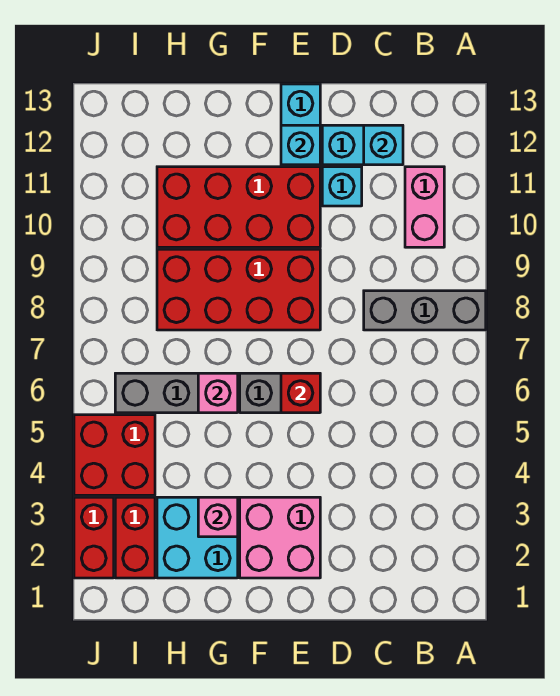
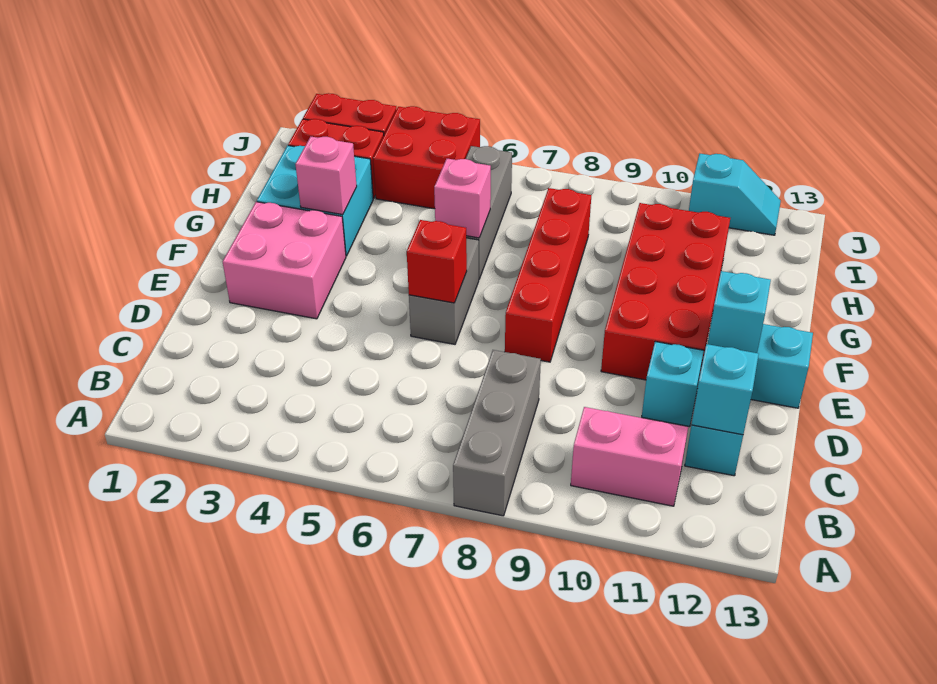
red brick E8:H9 level 1 -> red brick E8:H8 level 1
none -> cyan slope J11:J12 level 1 top 11

